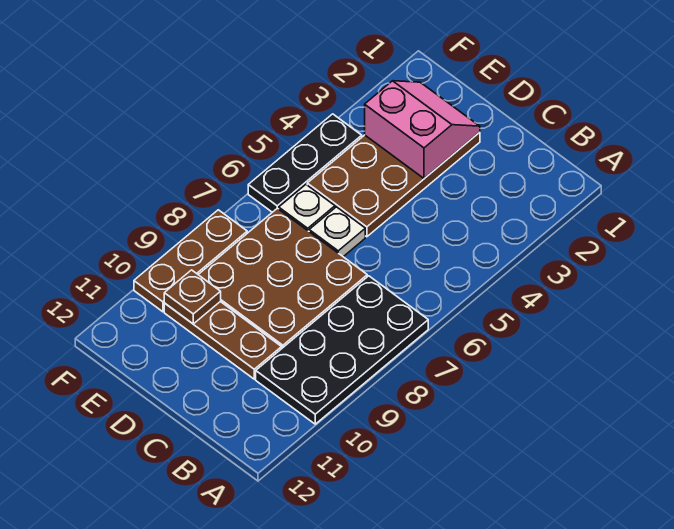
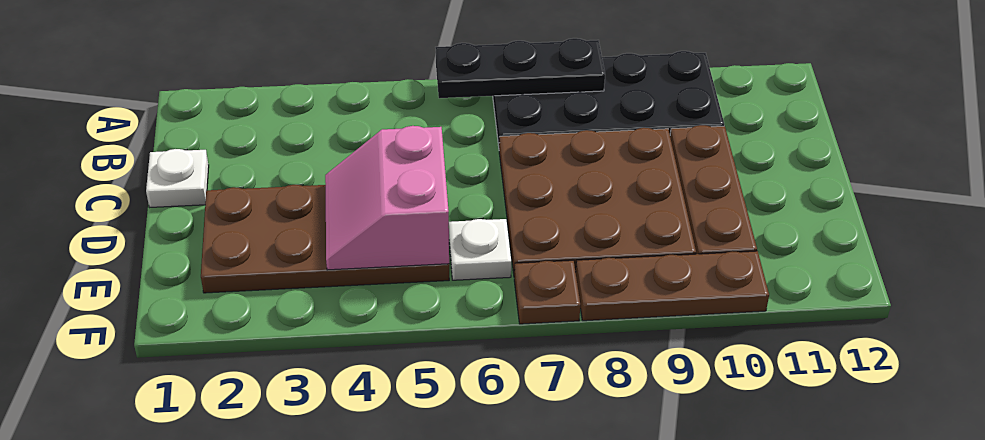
pink slope D2:E3 level 2 top 3 -> pink slope D4:E5 level 2 top 5
white plate D6 level 1 -> white plate C1 level 1
brown plate E10 level 2 -> brown plate F7 level 1
black plate F4:F6 level 1 -> black plate A6:A8 level 2

